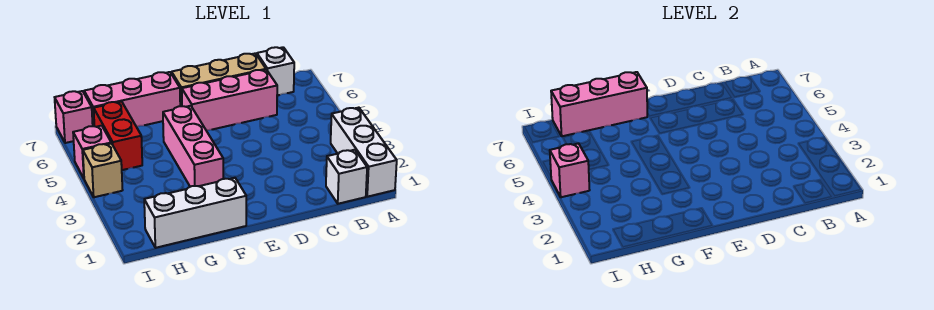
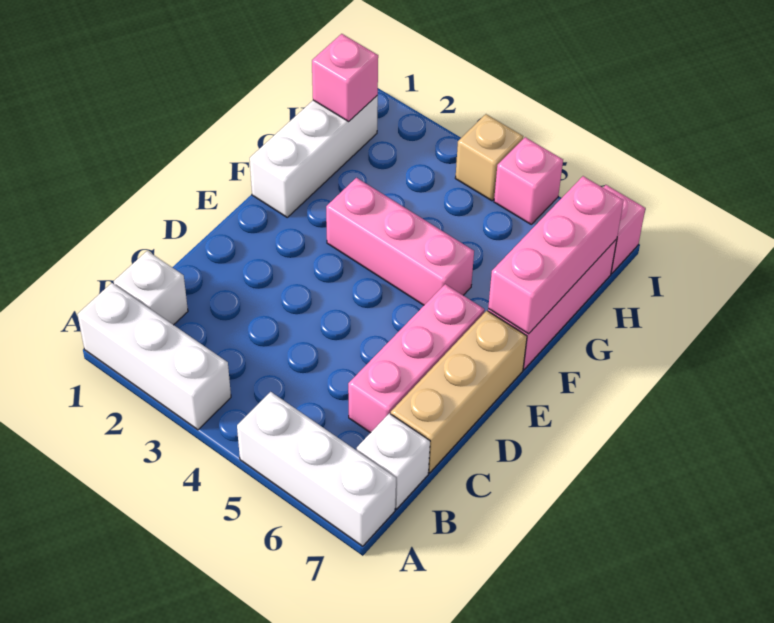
none -> white brick A5:A7 level 1
red brick H5:H6 level 1 -> none
pink brick I4 level 2 -> pink brick H1 level 2

